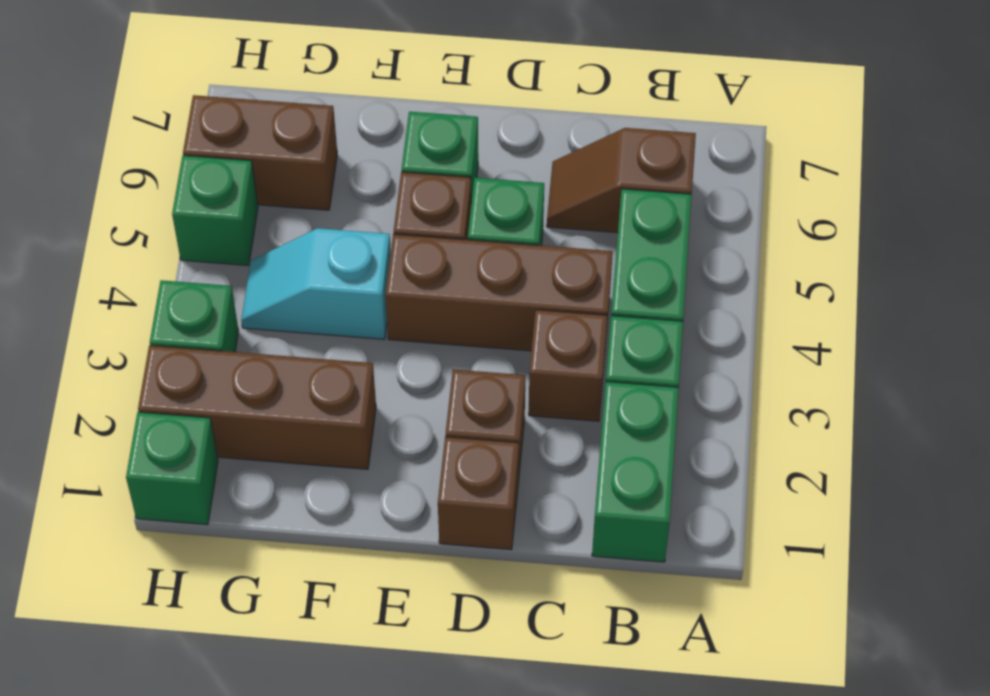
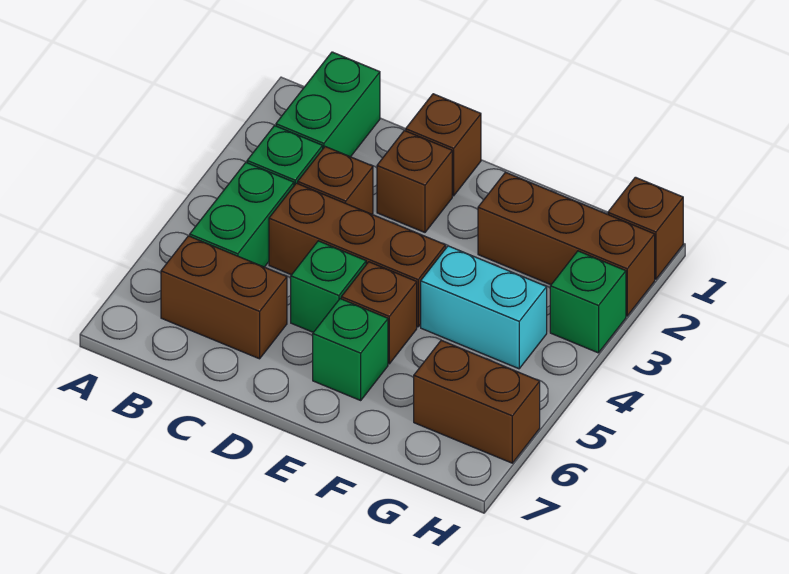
brown slope B6:C6 level 1 top B -> brown brick B6:C6 level 1
cyan slope F4:G4 level 1 top F -> cyan brick F4:G4 level 1
green brick H1 level 1 -> brown brick H1 level 1
green brick H5 level 1 -> none

